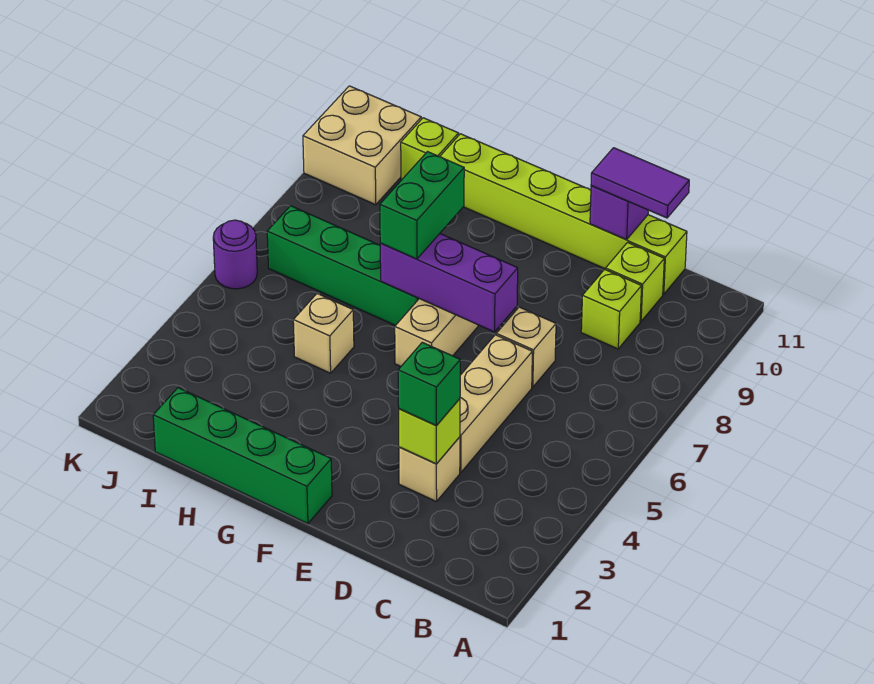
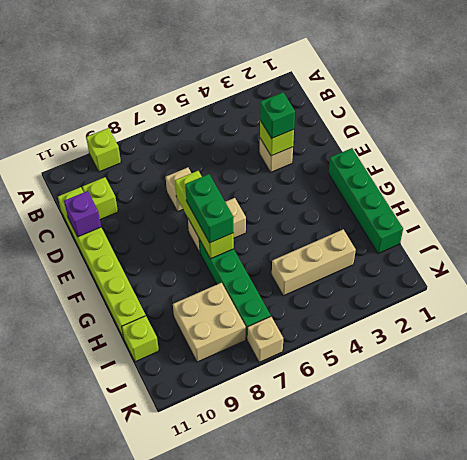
lime brick C9 level 1 -> lime brick A9 level 1
purple tile C11:D11 level 3 -> none
tan brick D4:D6 level 1 -> tan brick I3:I5 level 1
purple brick E7:G7 level 2 -> lime brick E7:G7 level 2
green brick G7:G8 level 3 -> green brick F7:G7 level 3
tan brick H5 level 1 -> tan brick K7 level 1
tan brick J10:K11 level 1 -> tan brick I8:J9 level 1
purple round brick K6 level 1 -> none

